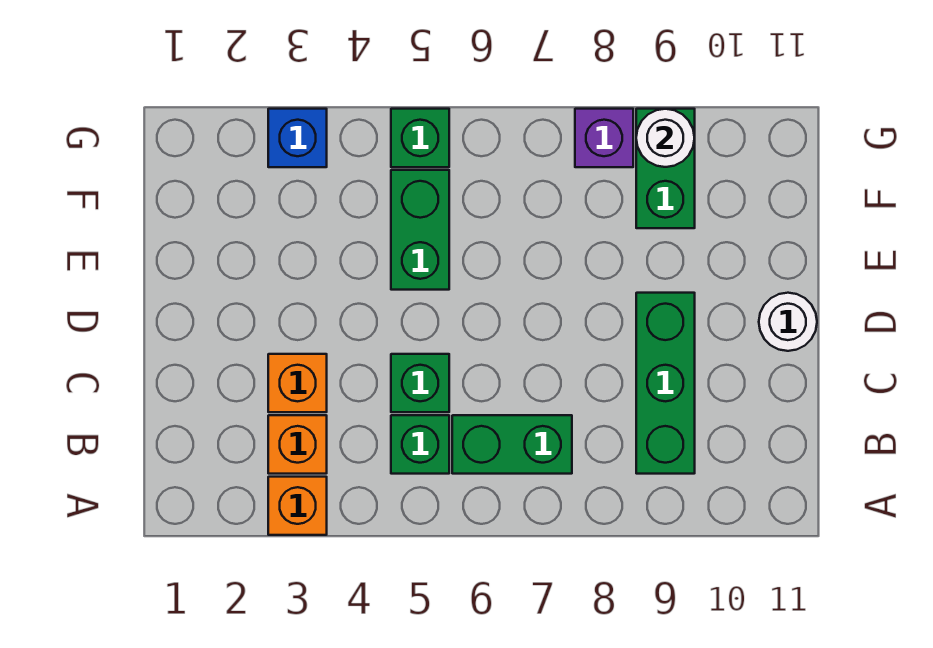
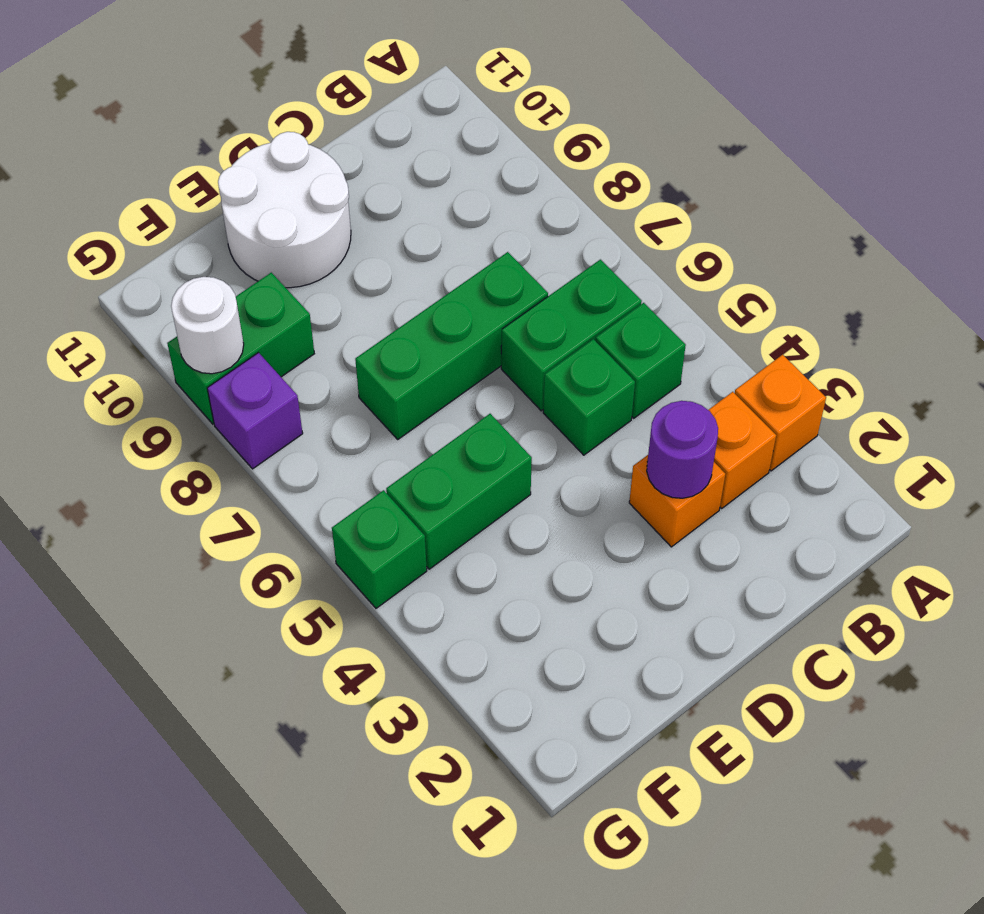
green brick B6:B7 level 1 -> green brick B6:C6 level 1
green brick B9:D9 level 1 -> green brick C7:E7 level 1
none -> purple round brick C3 level 2
white round brick D11 level 1 -> white round brick D10:E11 level 1
blue brick G3 level 1 -> none

